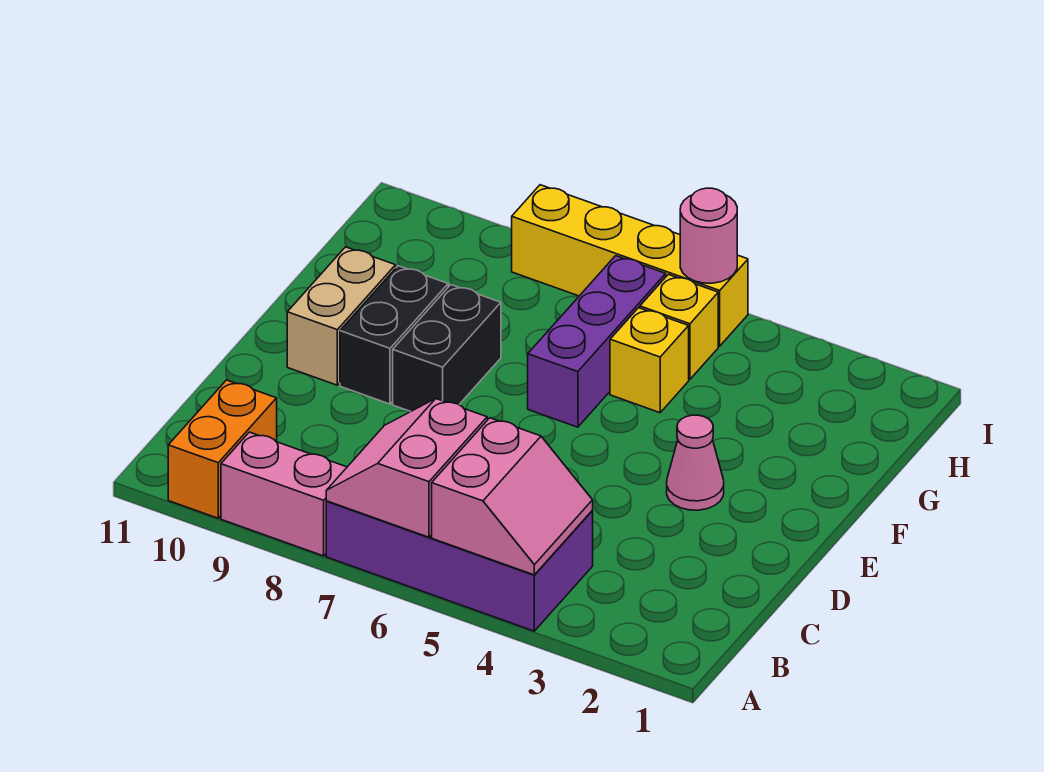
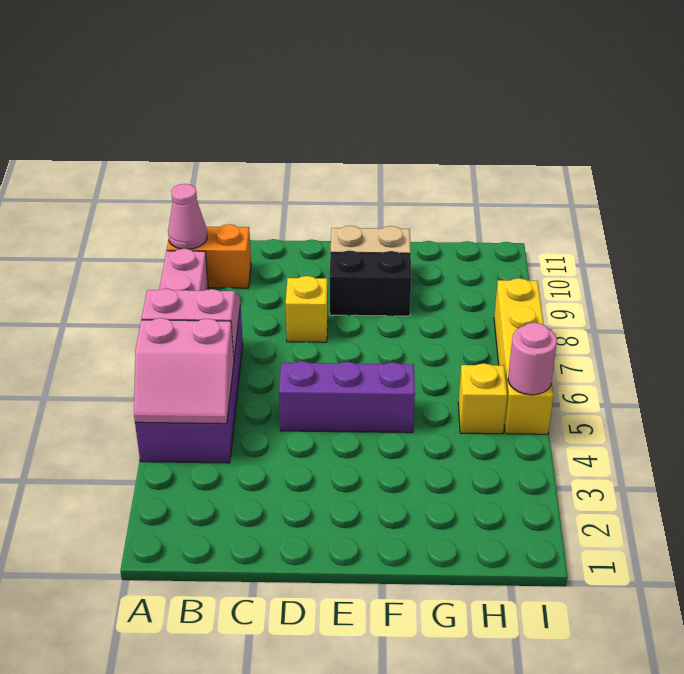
pink cone E3 level 1 -> pink cone A10 level 2
black brick E8:F8 level 1 -> none
purple brick F6:H6 level 1 -> purple brick D5:F5 level 1
yellow brick G5 level 1 -> yellow brick D8 level 1

